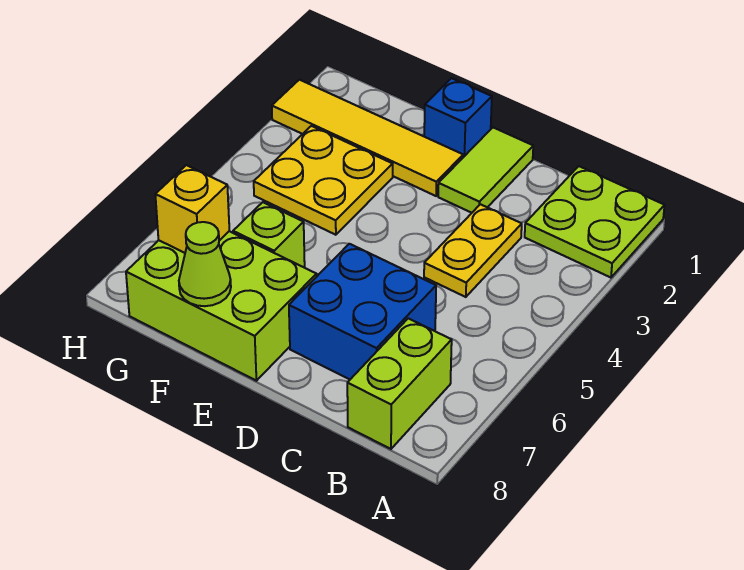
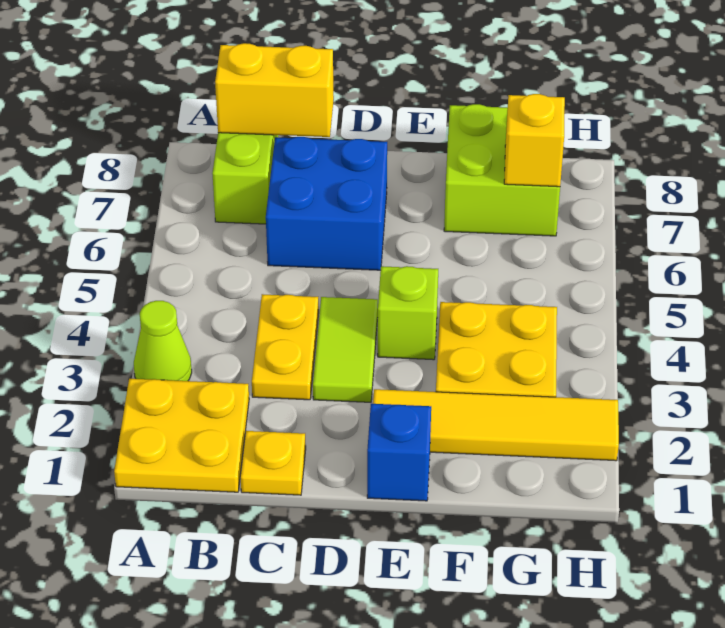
lime plate A1:B2 level 1 -> yellow plate A1:B2 level 1
none -> yellow brick B8:C8 level 2
none -> yellow plate C1 level 1
lime tile D1:D2 level 1 -> lime tile D3:D4 level 1
lime brick E7:G8 level 1 -> lime brick F7:G8 level 1
lime brick F6 level 1 -> lime brick E4 level 1
lime cone F8 level 2 -> lime cone A3 level 1

